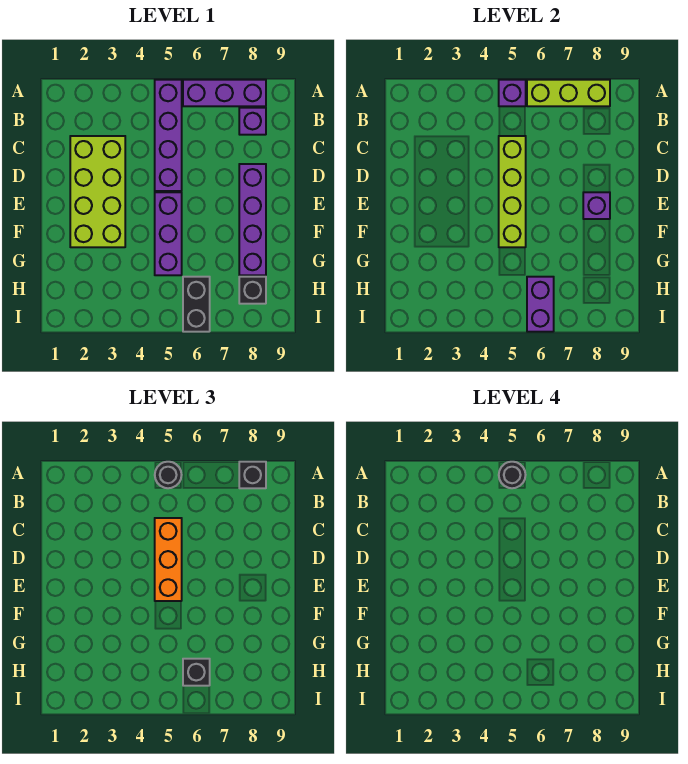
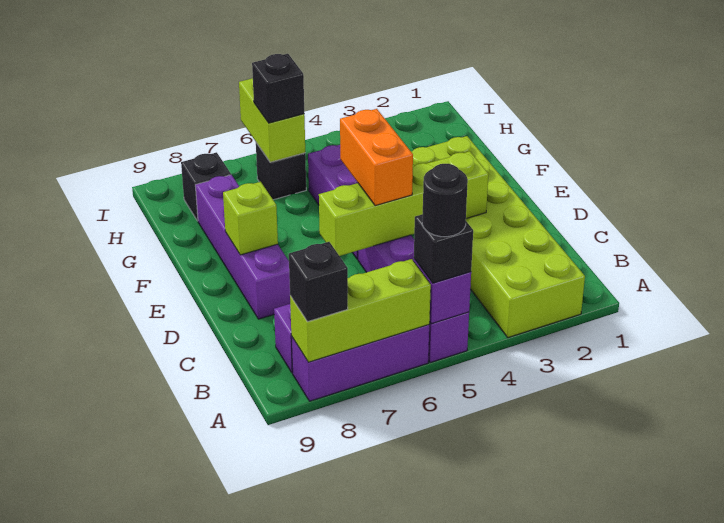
black round brick A5 level 3 -> black brick A5 level 3
lime brick C2:F3 level 1 -> lime brick A2:F3 level 1
lime brick C5:F5 level 2 -> lime brick D3:D6 level 2
orange brick C5:E5 level 3 -> orange brick D5:E5 level 3
purple brick E8 level 2 -> lime brick E8 level 2
black brick H6:I6 level 1 -> black brick H6 level 1
purple brick H6:I6 level 2 -> lime brick H6:I6 level 2

